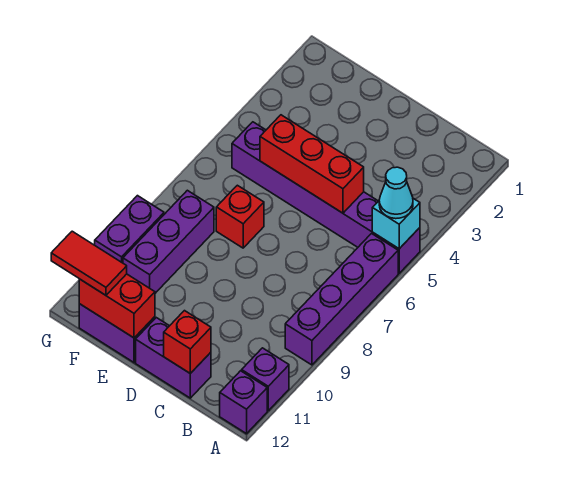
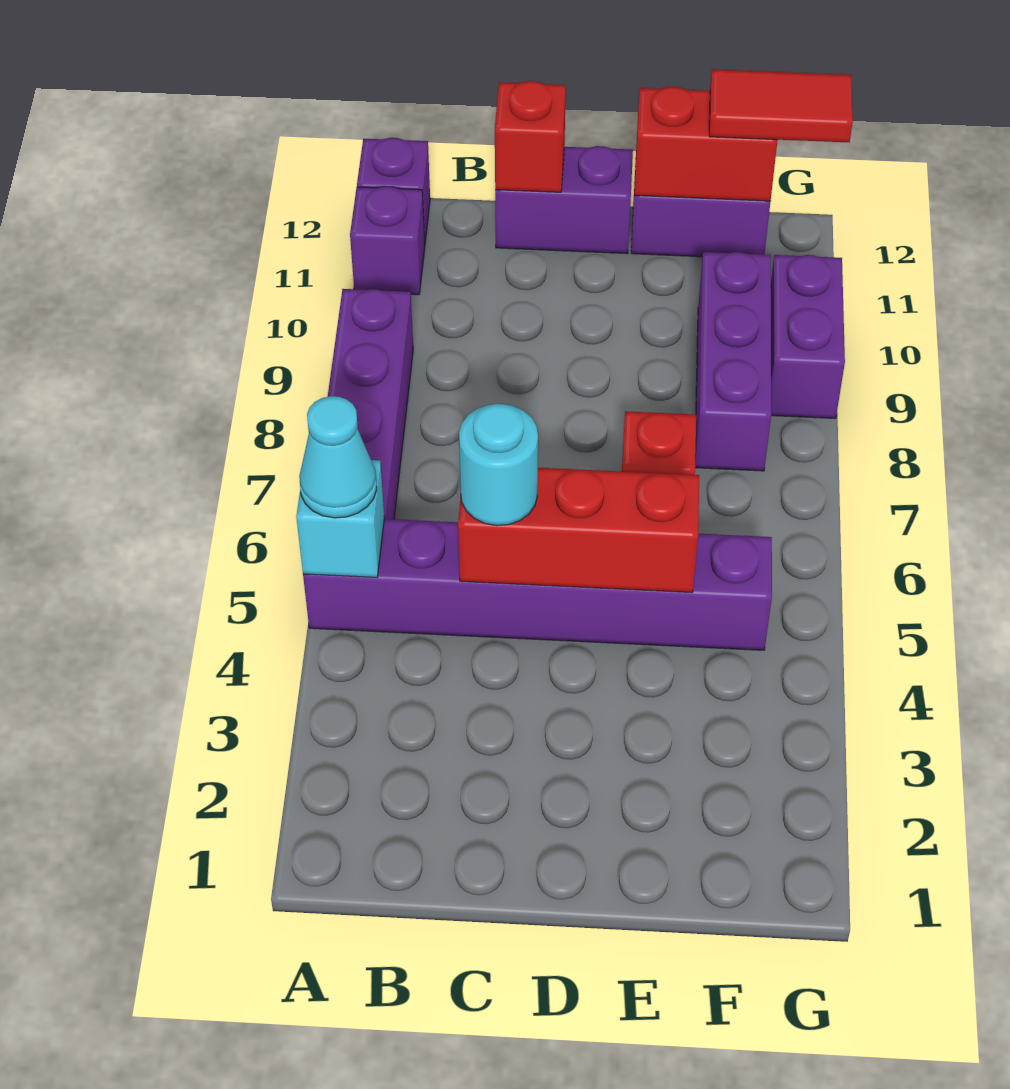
none -> cyan round brick C5 level 3

